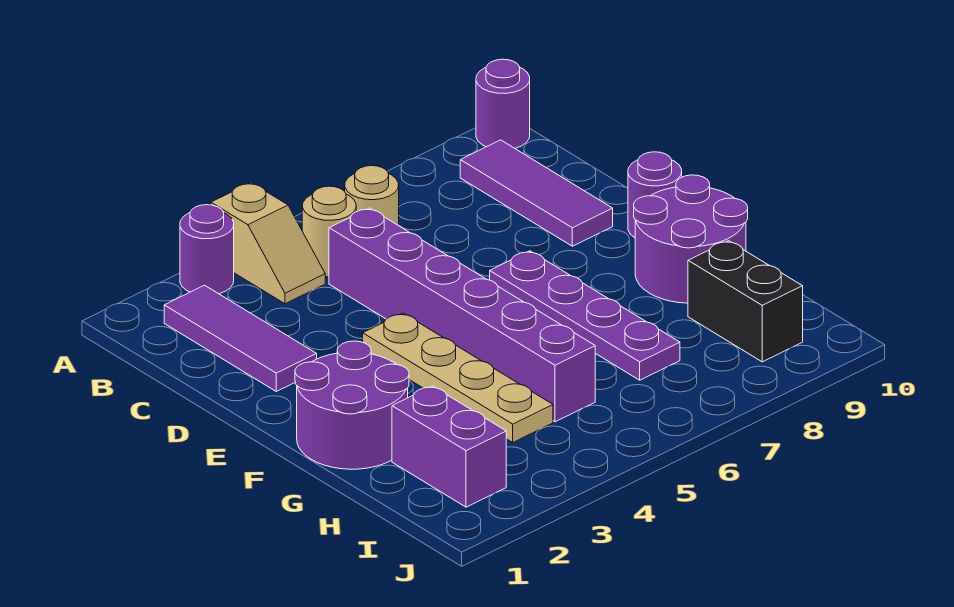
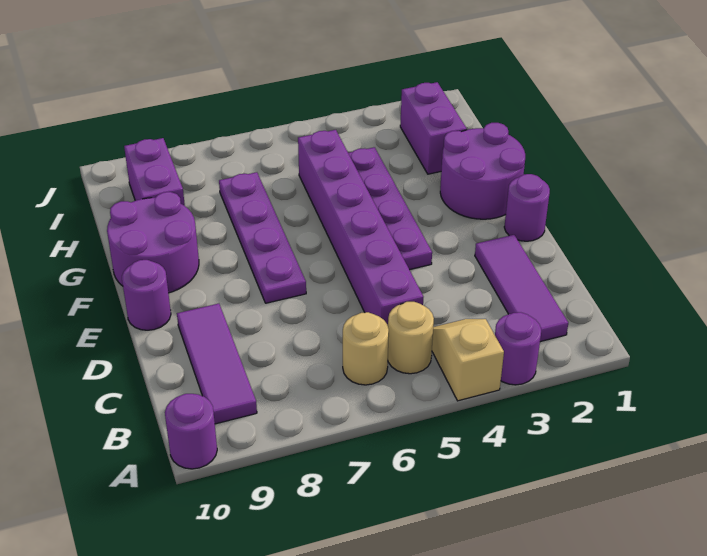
none -> purple round brick E1 level 1
tan plate E4:H4 level 1 -> purple plate E4:H4 level 1
black brick H9:I9 level 1 -> purple brick H9:I9 level 1

